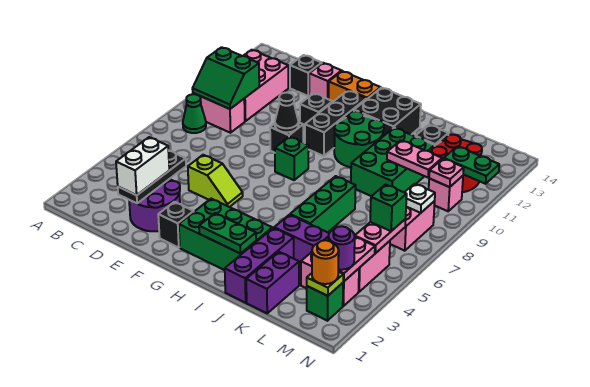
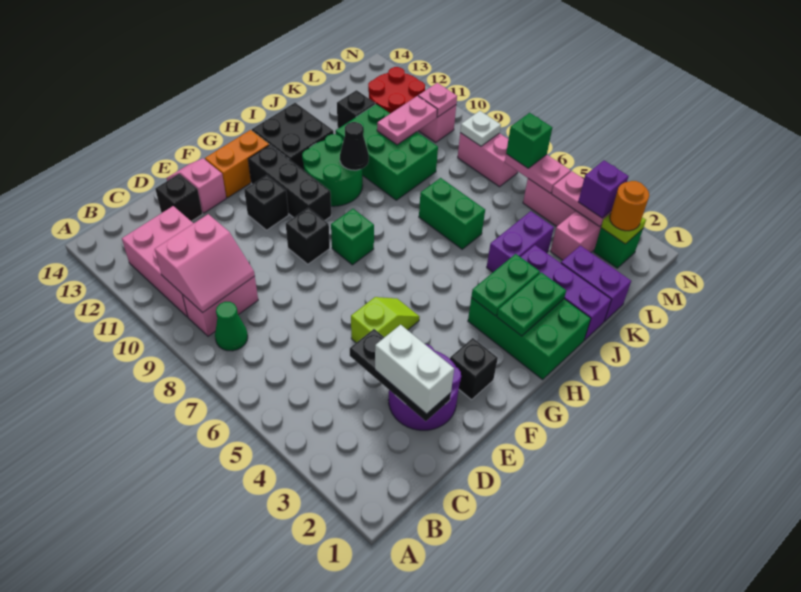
green slope B9:C10 level 2 top 10 -> pink slope B9:C10 level 2 top 10
black cone F9 level 2 -> black cone I10 level 2
green brick G2:I3 level 1 -> green brick H1:I3 level 1
green brick J5:J7 level 1 -> green brick J6:J7 level 1
purple round brick M3 level 3 -> purple brick M3 level 3
green plate M11:N11 level 2 -> green plate H3:I3 level 2

